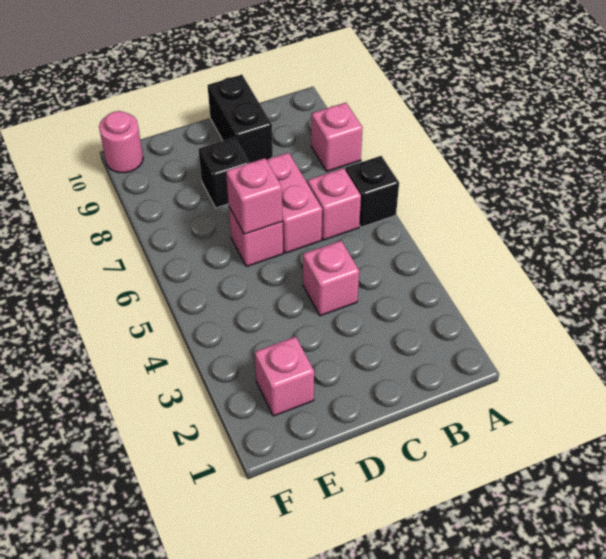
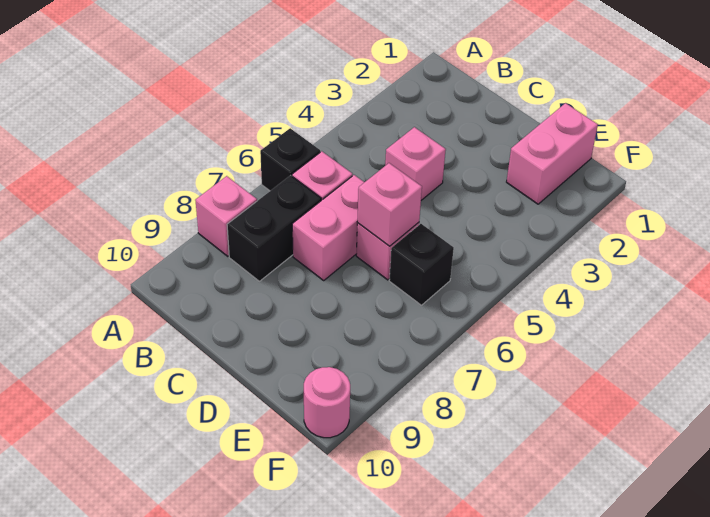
black brick C9:C10 level 1 -> black brick B7:B8 level 1
black brick D8 level 1 -> black brick E6 level 1
pink brick E2 level 1 -> pink brick E1:E2 level 1

